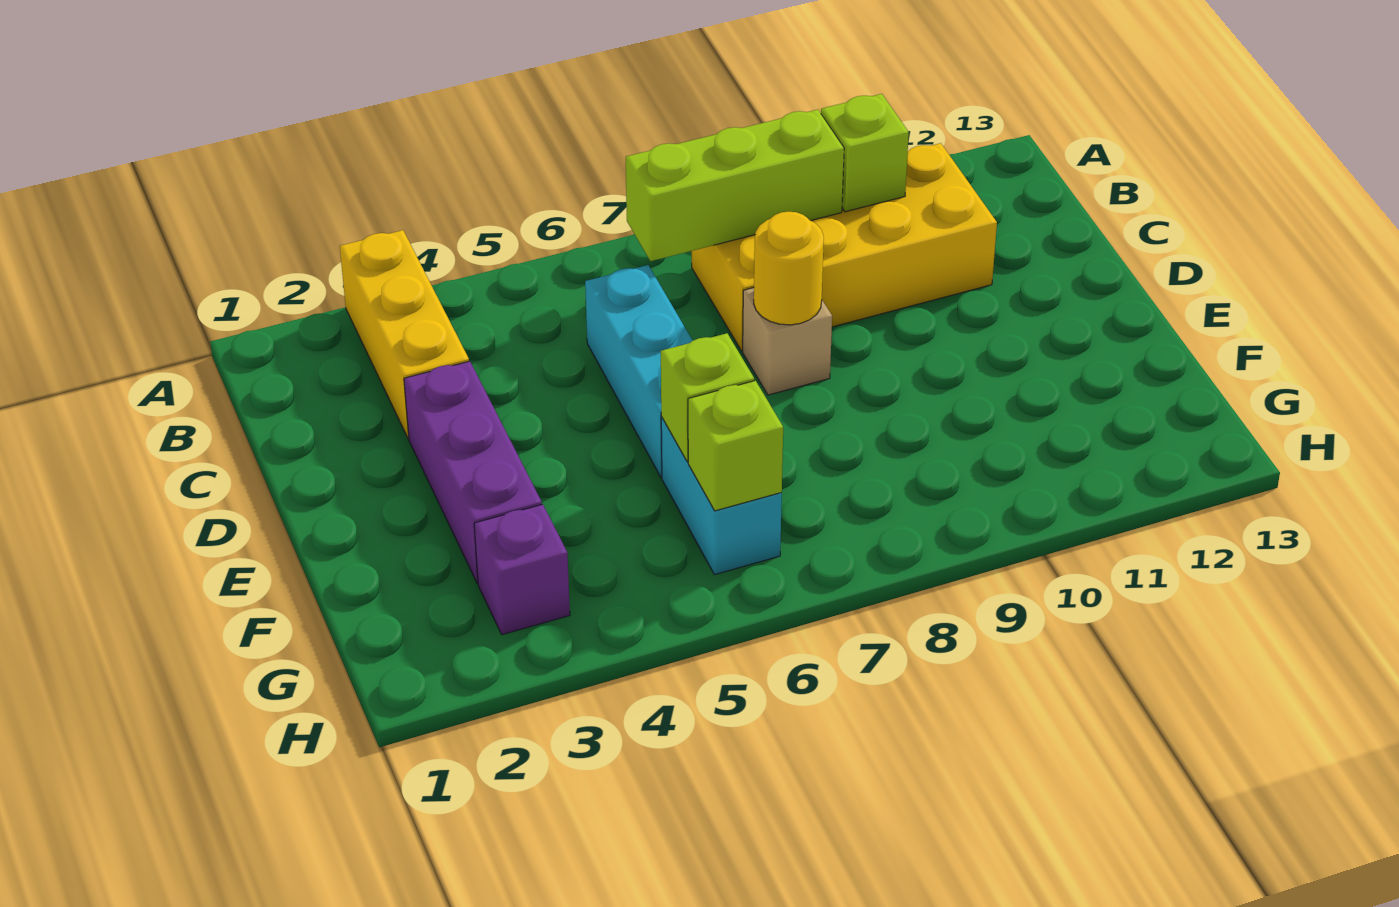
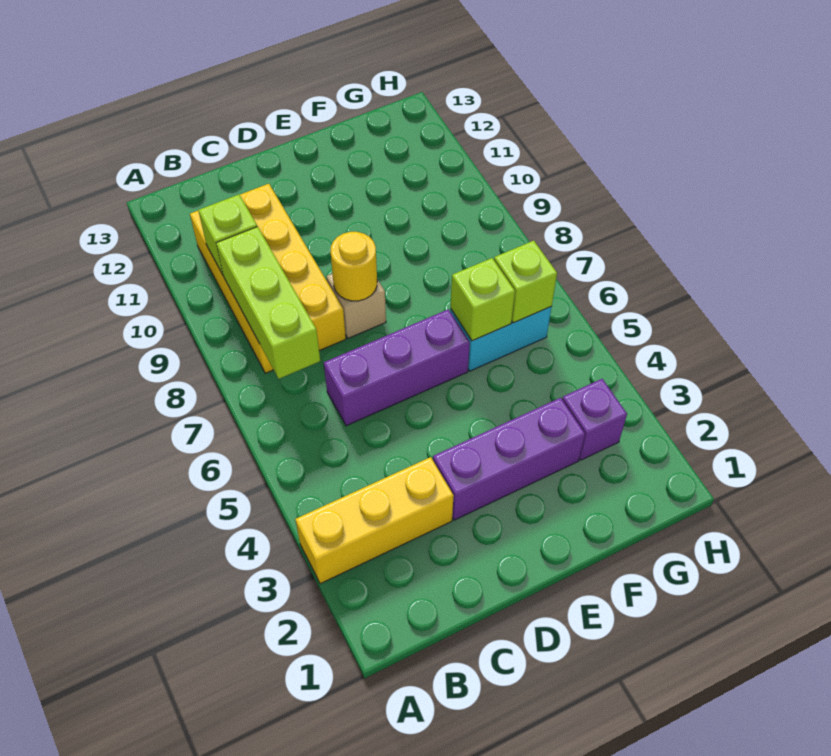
cyan brick C6:E6 level 1 -> purple brick C6:E6 level 1

